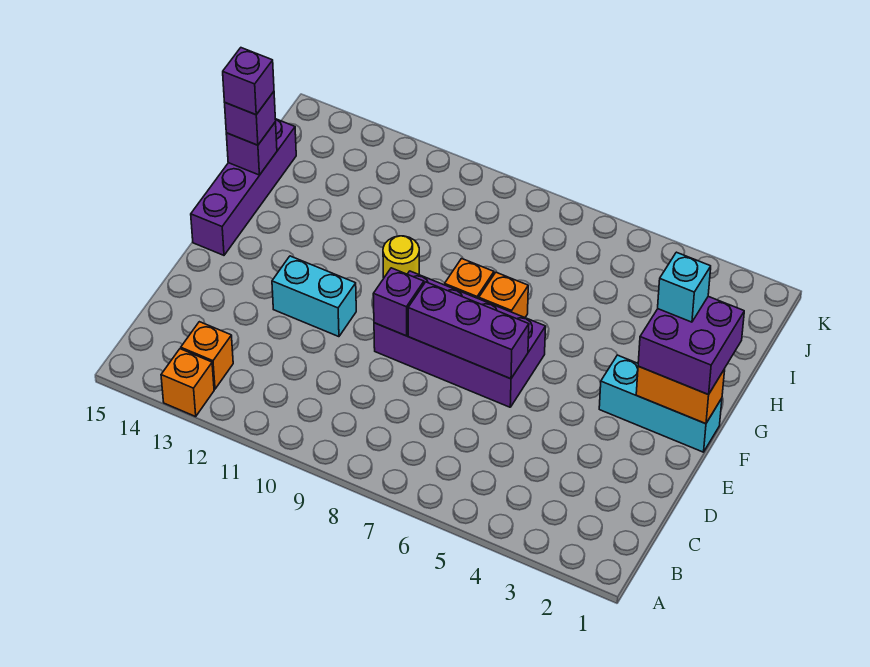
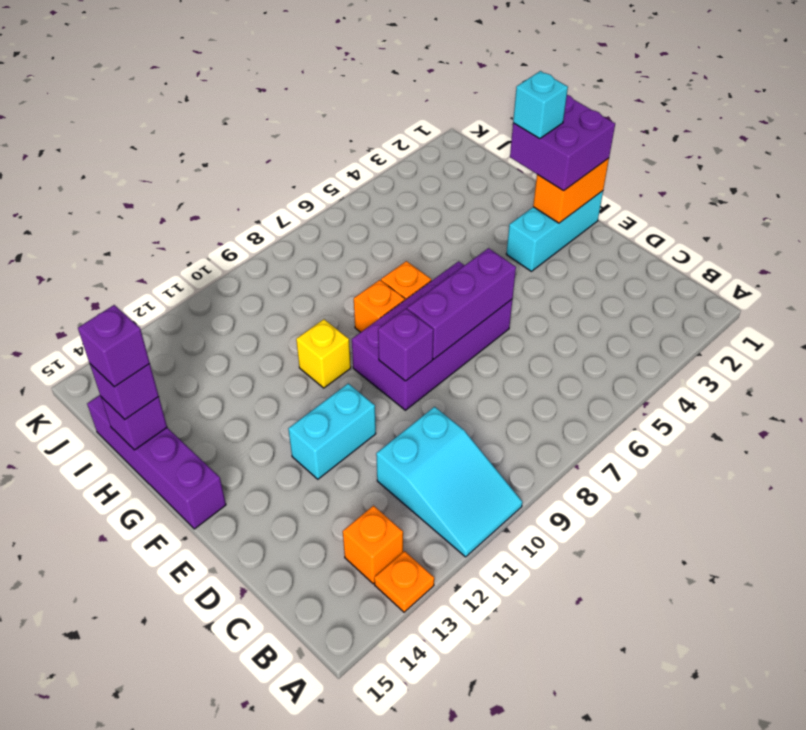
none -> cyan slope A10:C11 level 1 top C
orange brick A13 level 1 -> orange plate A13 level 1
yellow round brick G10 level 1 -> yellow brick G10 level 1

